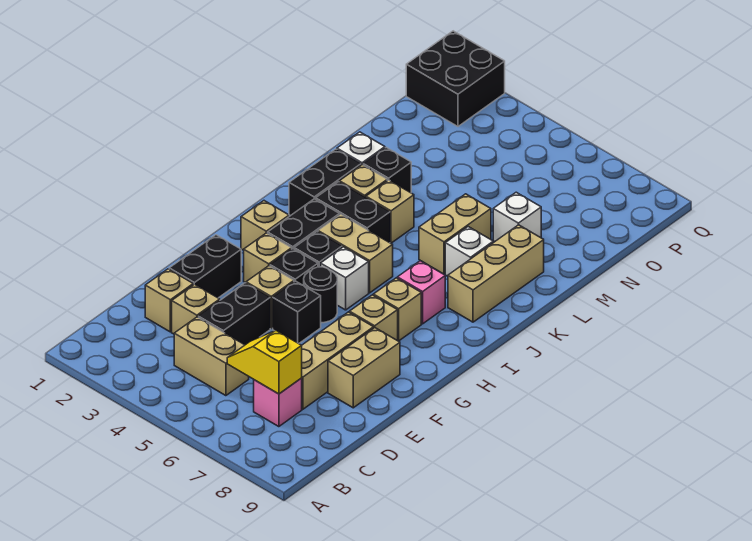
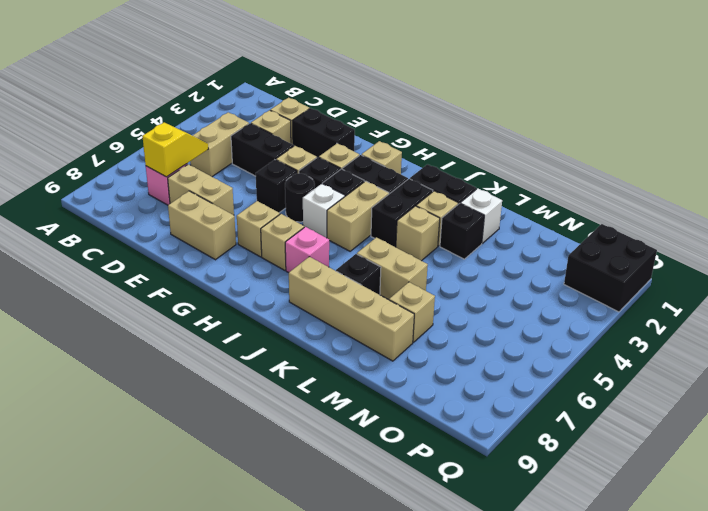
tan brick D7:F7 level 1 -> tan brick D7:E7 level 1
tan brick J8:L8 level 1 -> tan brick J8:M8 level 1
white brick K7 level 1 -> black brick K7 level 1
white brick M7 level 1 -> tan brick M7 level 1

